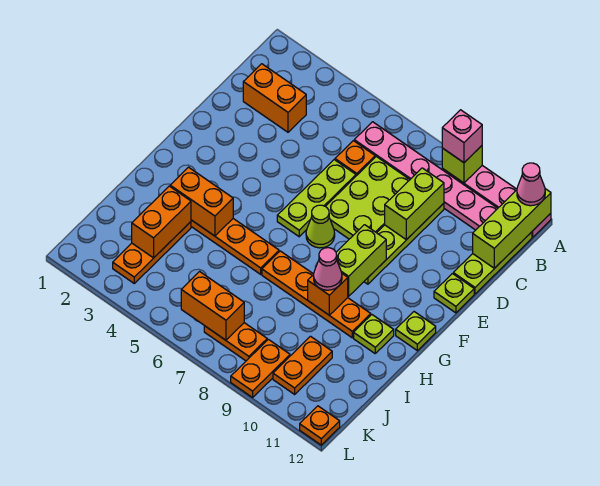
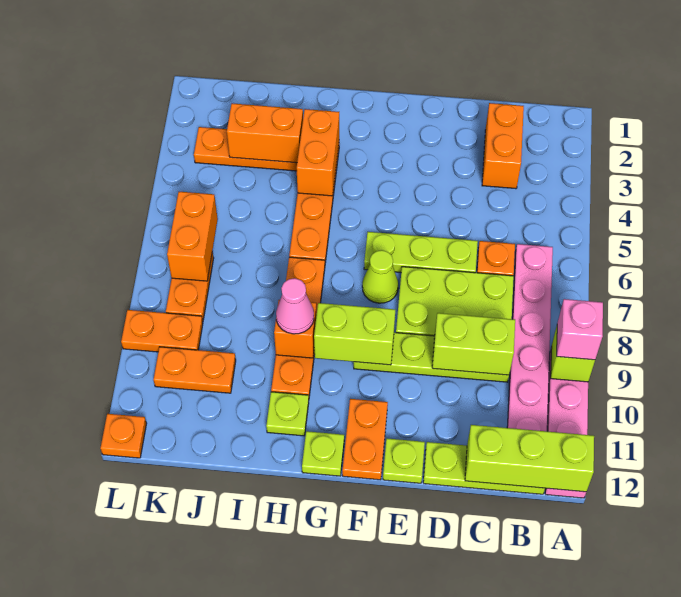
pink cone A12 level 3 -> none
none -> orange plate F11:F12 level 1

